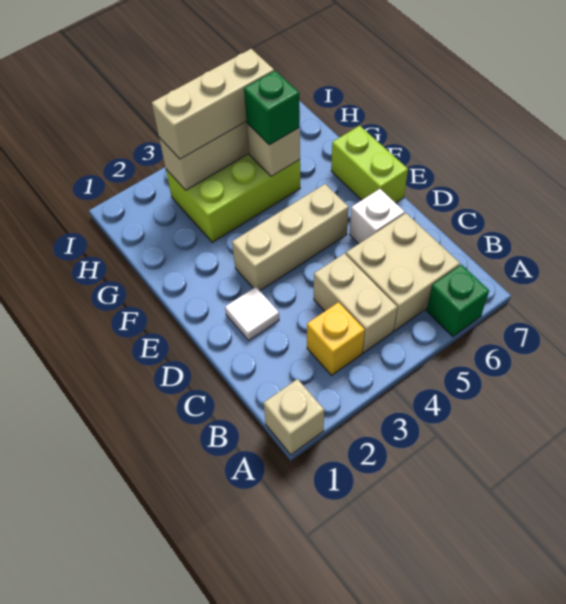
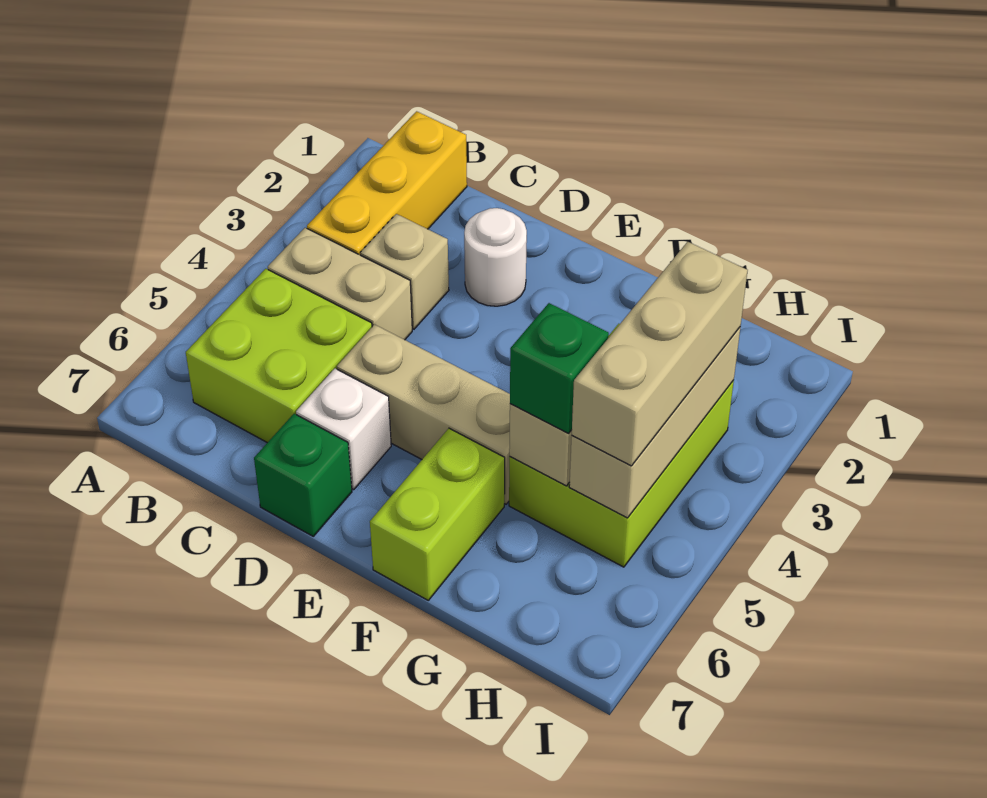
tan brick A1 level 1 -> tan brick C3 level 1
green brick A6 level 1 -> green brick D7 level 1
yellow brick B3 level 1 -> yellow brick B1:B3 level 1
tan brick B5:C6 level 1 -> lime brick B5:C6 level 1
white tile D2 level 1 -> white round brick D2 level 1
tan brick E3:E5 level 1 -> tan brick D5:F5 level 1
lime brick E7:F7 level 1 -> lime brick F6:F7 level 1

